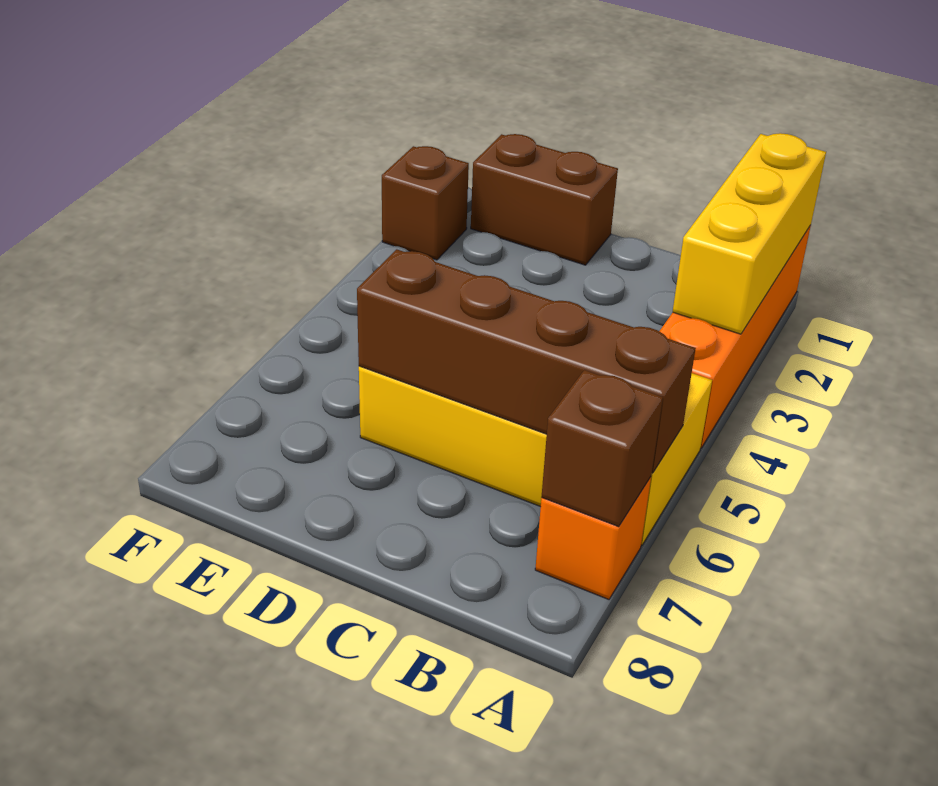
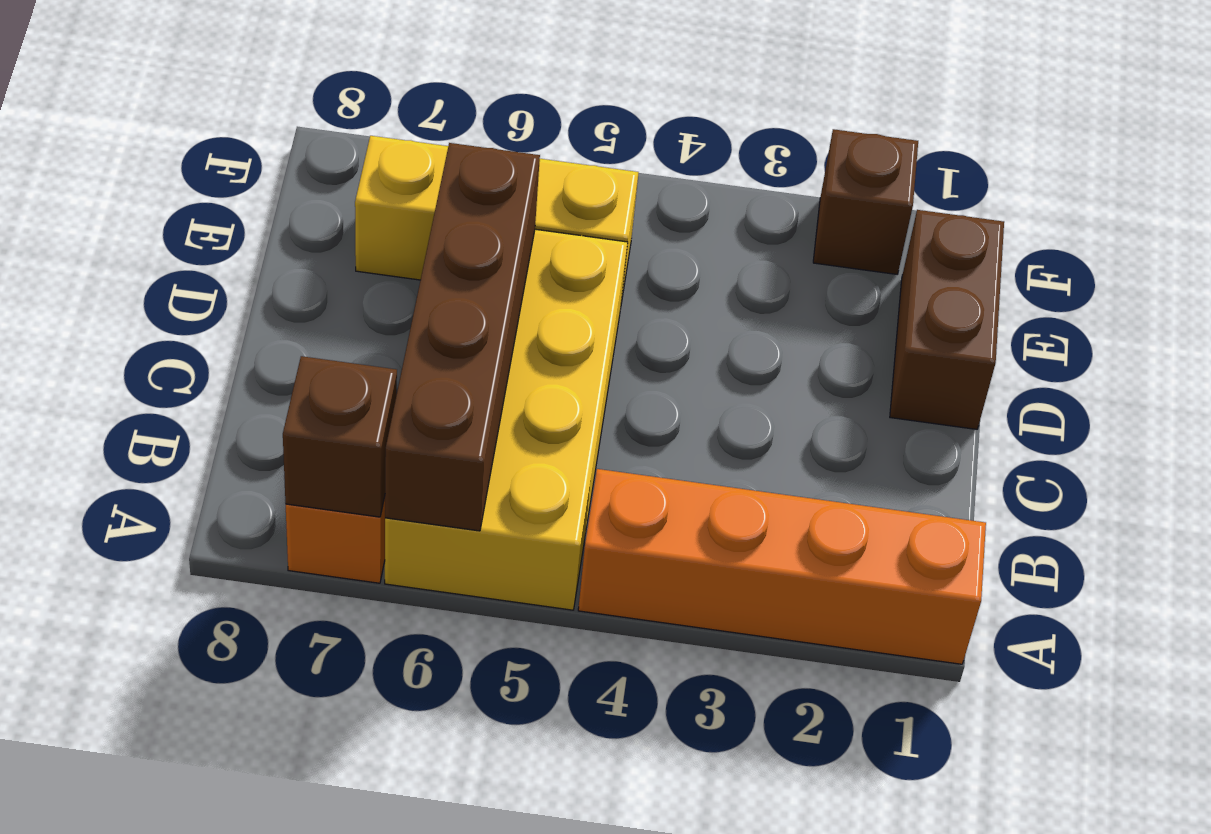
yellow brick A1:A3 level 2 -> yellow brick E5:E7 level 1

